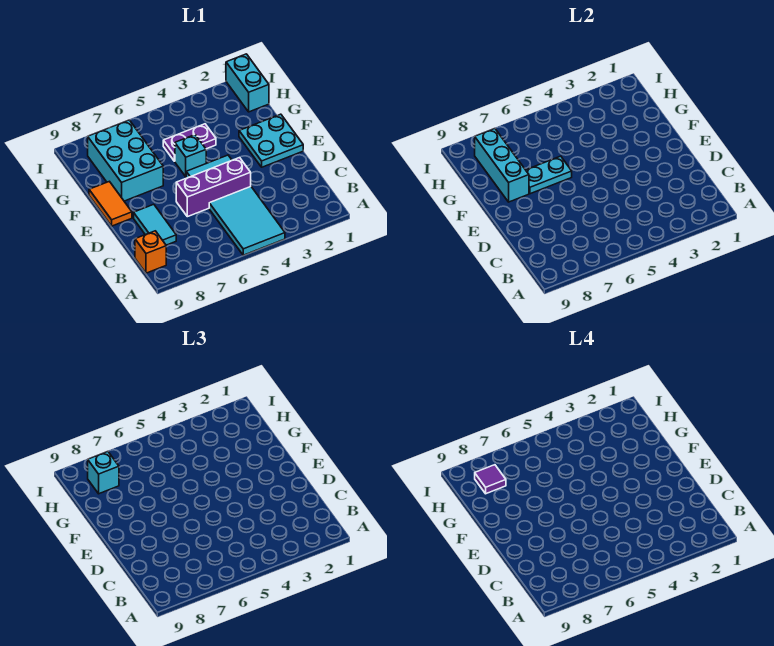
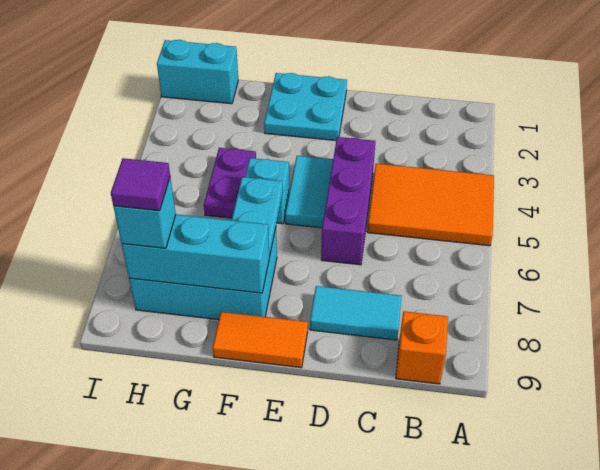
cyan tile A4:C5 level 1 -> orange tile A4:C5 level 1

